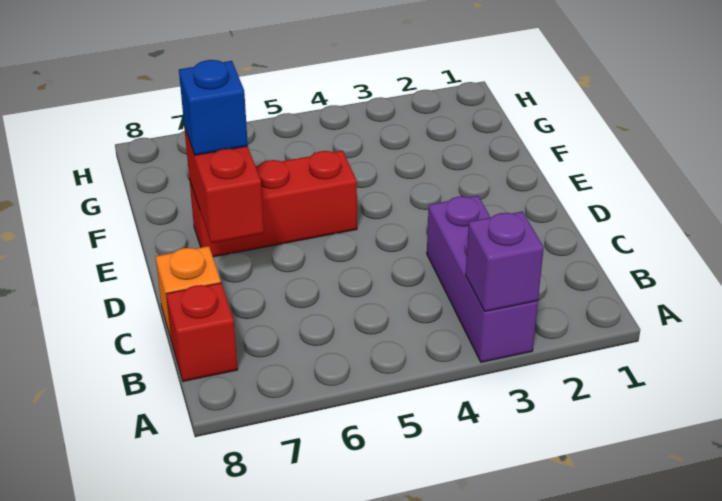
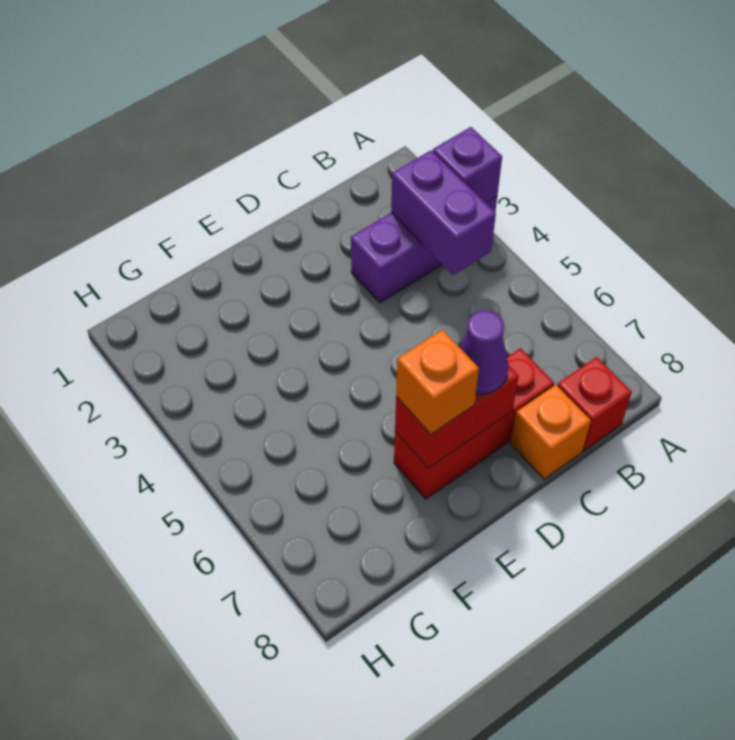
none -> purple brick B3:B4 level 2
none -> purple cone D7 level 3
red brick E5:E7 level 1 -> red brick C7:E7 level 1
blue brick E7 level 3 -> orange brick E7 level 3

